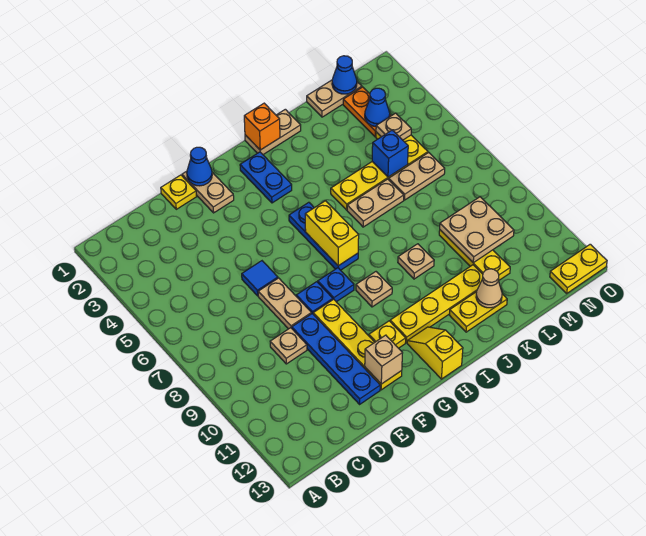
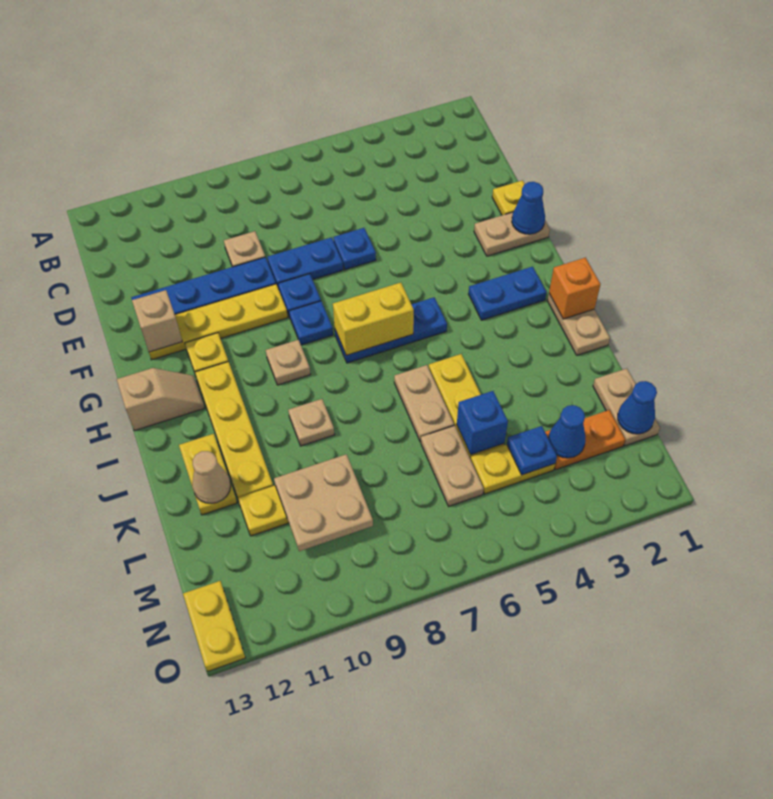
blue tile E6 level 1 -> blue plate E6 level 1
tan plate E7:E8 level 1 -> blue plate E7:E8 level 1
yellow slope H12:H13 level 1 top 13 -> tan slope H12:H13 level 1 top 13
tan plate M4 level 2 -> blue plate M4 level 2

